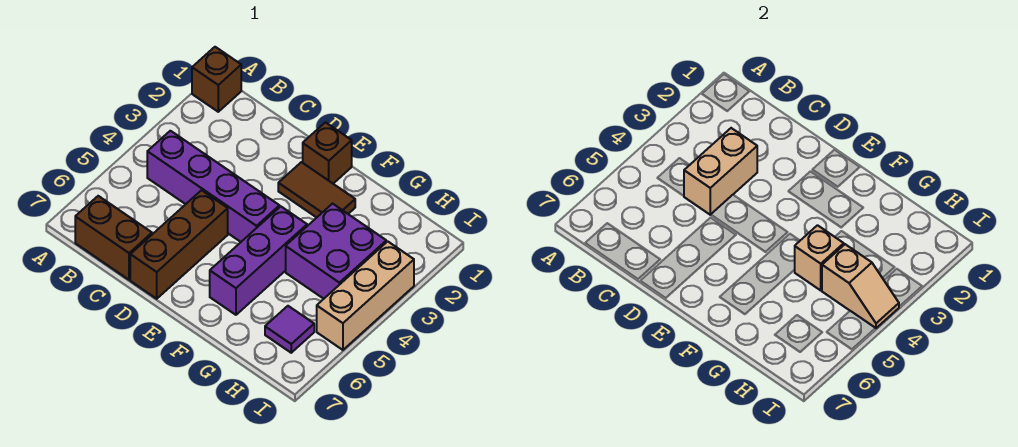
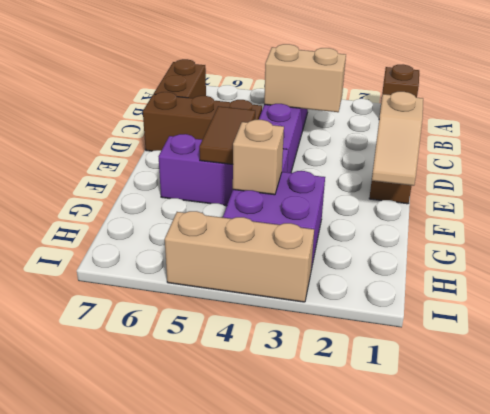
brown tile E2:F2 level 1 -> brown tile E5:F5 level 2
tan slope H4:I4 level 2 top H -> tan slope E1:F1 level 2 top E
purple tile H6 level 1 -> none

